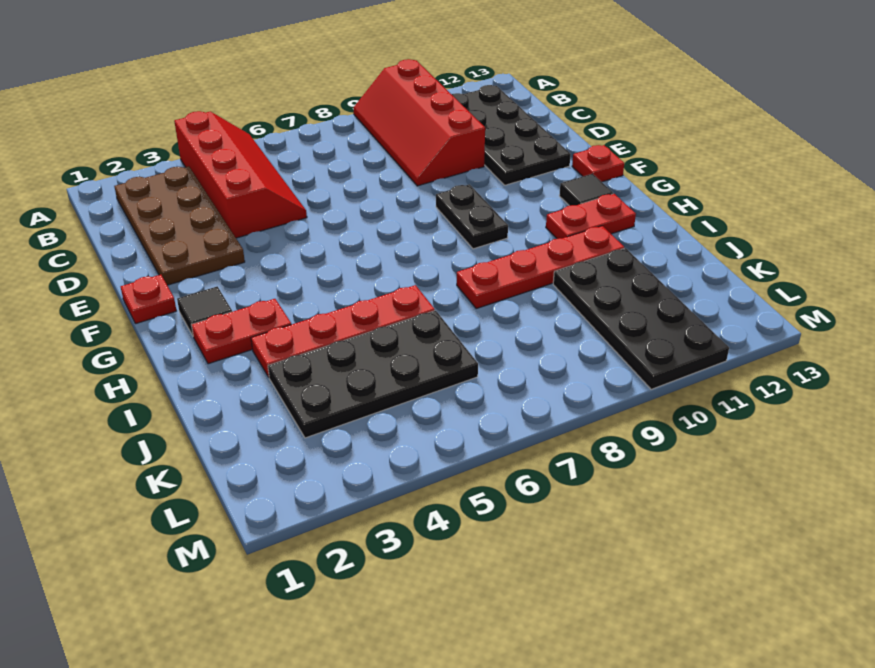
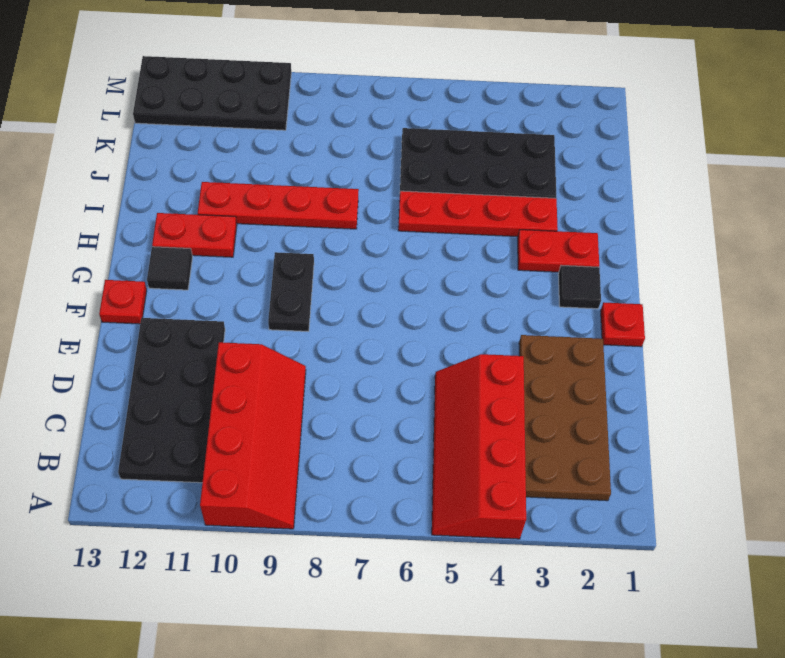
black plate J10:M11 level 1 -> black plate L10:M13 level 1

